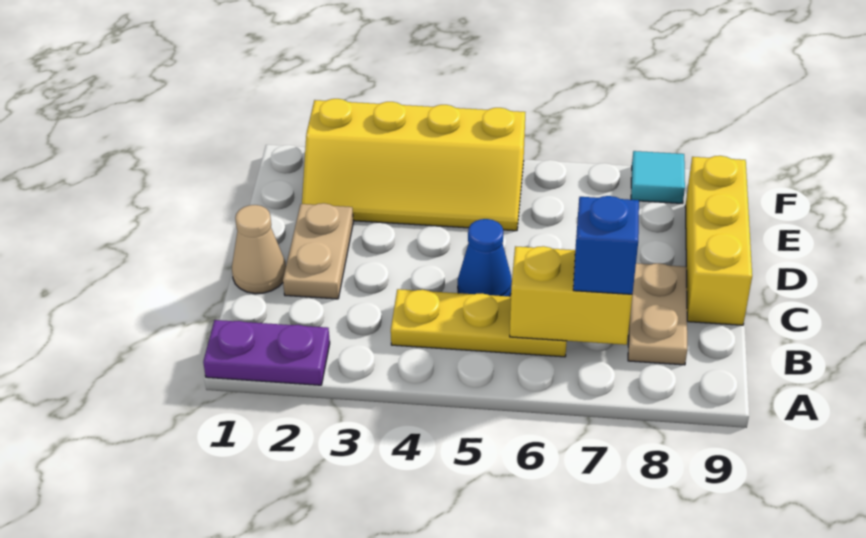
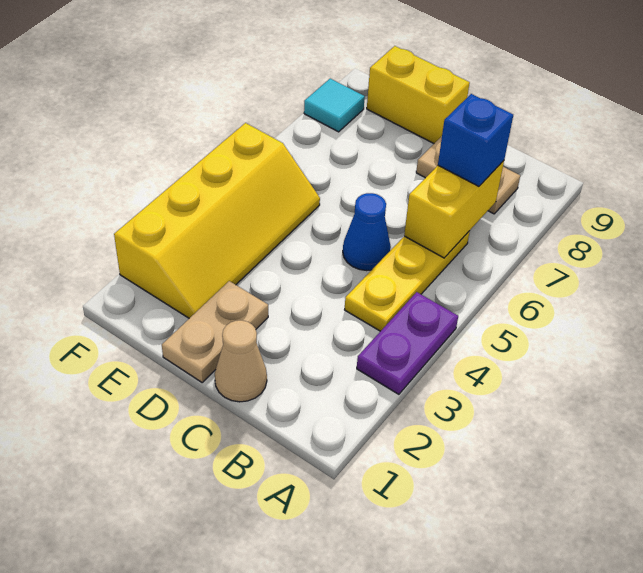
purple plate A1:A2 level 1 -> purple plate A3:A4 level 1
tan plate C2:D2 level 1 -> tan plate D1:D2 level 1
yellow brick C9:E9 level 1 -> yellow brick D9:E9 level 1

